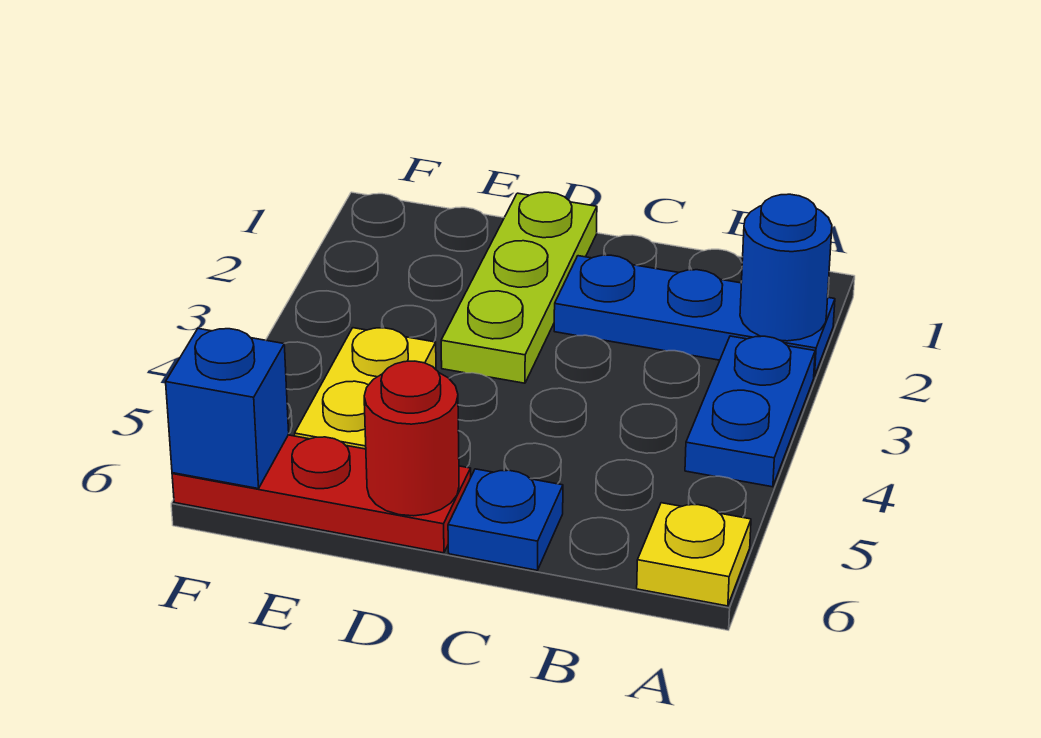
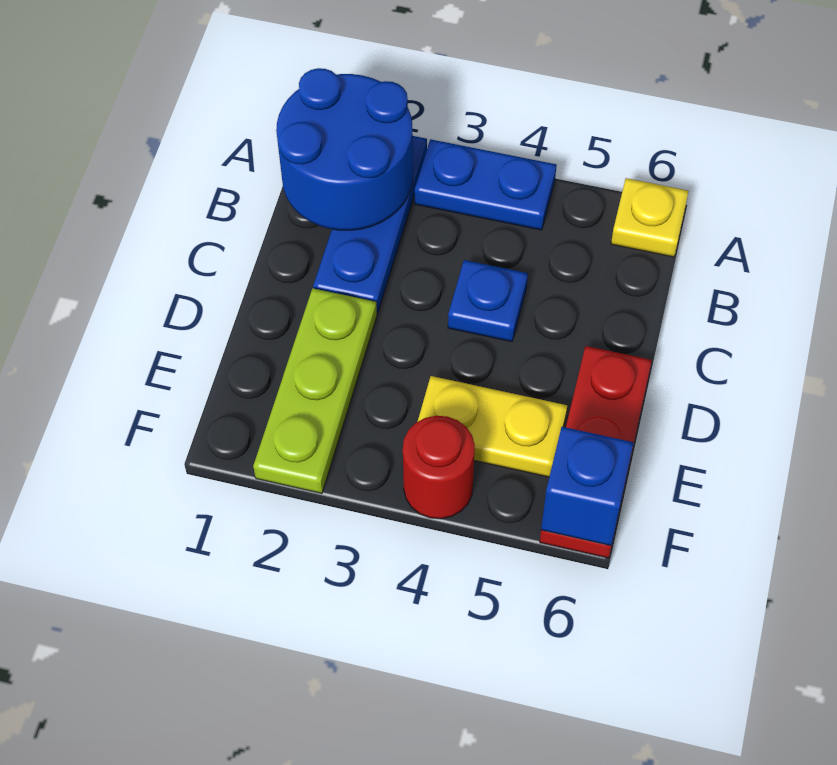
blue round brick A2 level 2 -> blue round brick A1:B2 level 2
blue plate C6 level 1 -> blue plate C4 level 1
lime plate D1:D3 level 1 -> lime plate D2:F2 level 1
red round brick D6 level 2 -> red round brick F4 level 1

